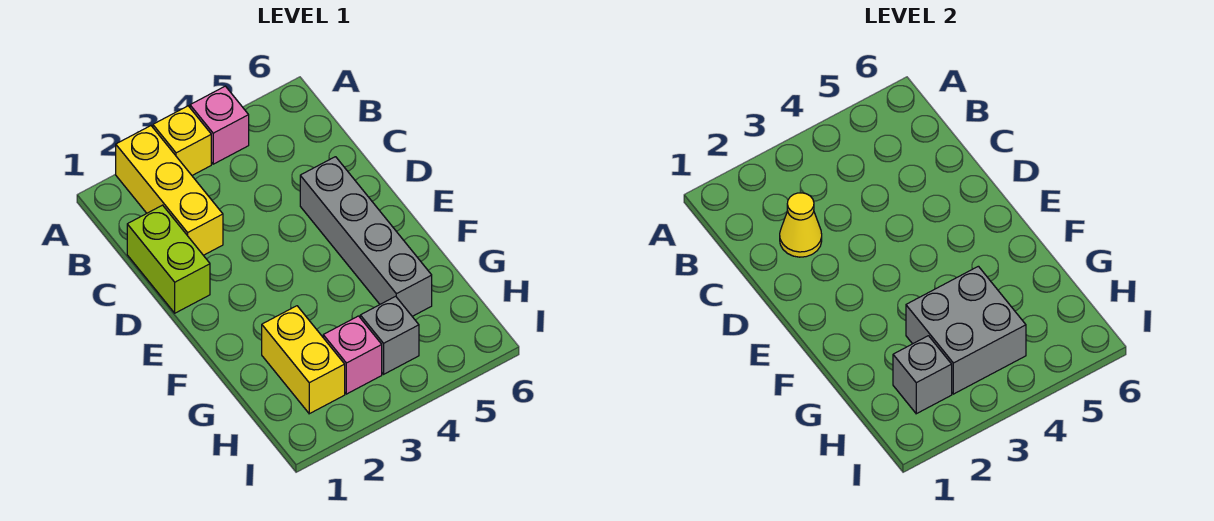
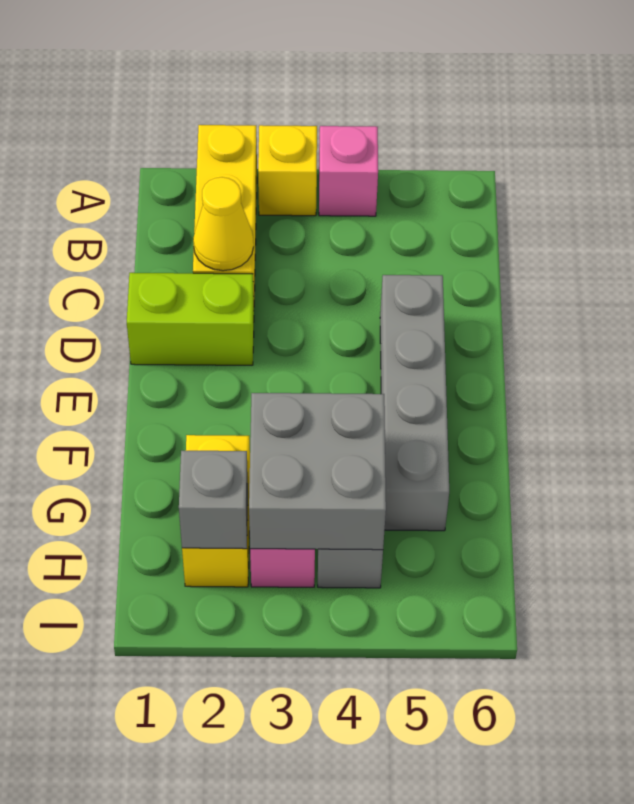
lime brick C1:D1 level 1 -> lime brick D1:D2 level 1

